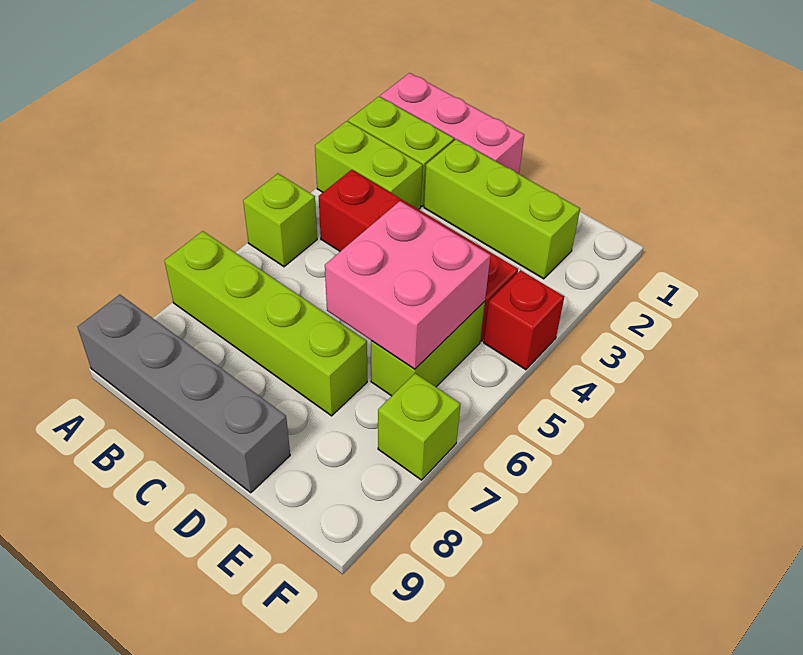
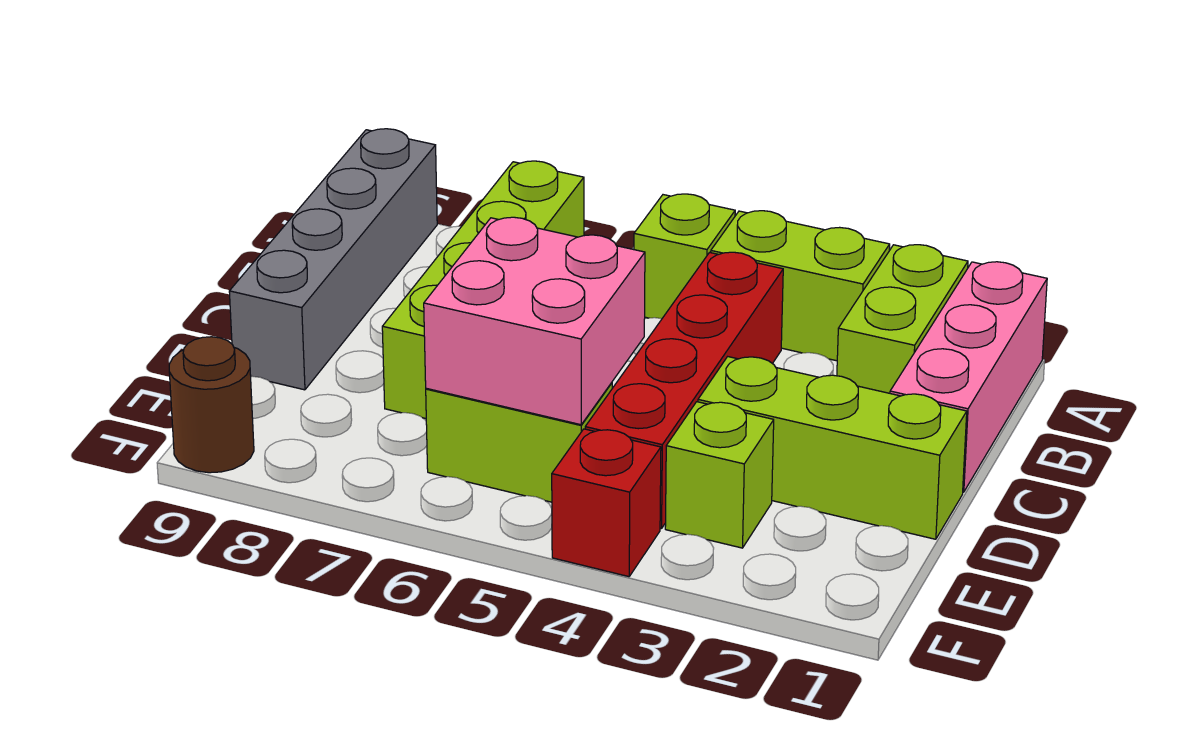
lime brick A3:B3 level 1 -> lime brick A3:A4 level 1
lime brick C2:E2 level 1 -> lime brick D1:D3 level 1
lime brick F7 level 1 -> lime brick E3 level 1
none -> brown round brick F9 level 1

